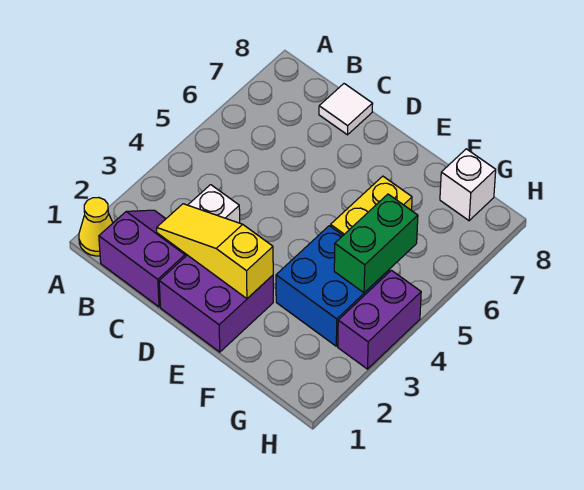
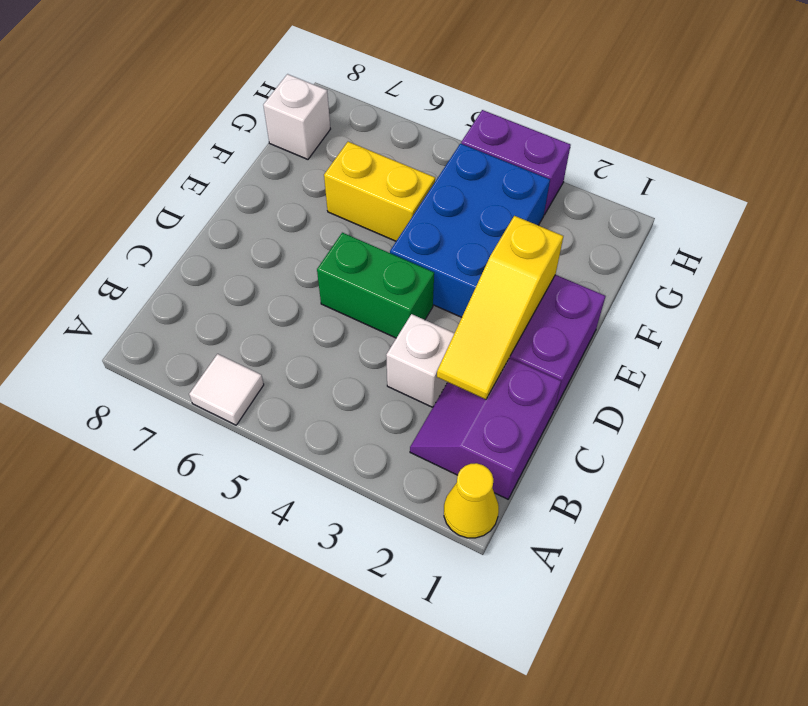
white tile C8 level 1 -> white tile A6 level 1
blue brick F3:G4 level 1 -> blue brick E3:G4 level 1
green brick G4:G5 level 2 -> green brick D4:D5 level 1

